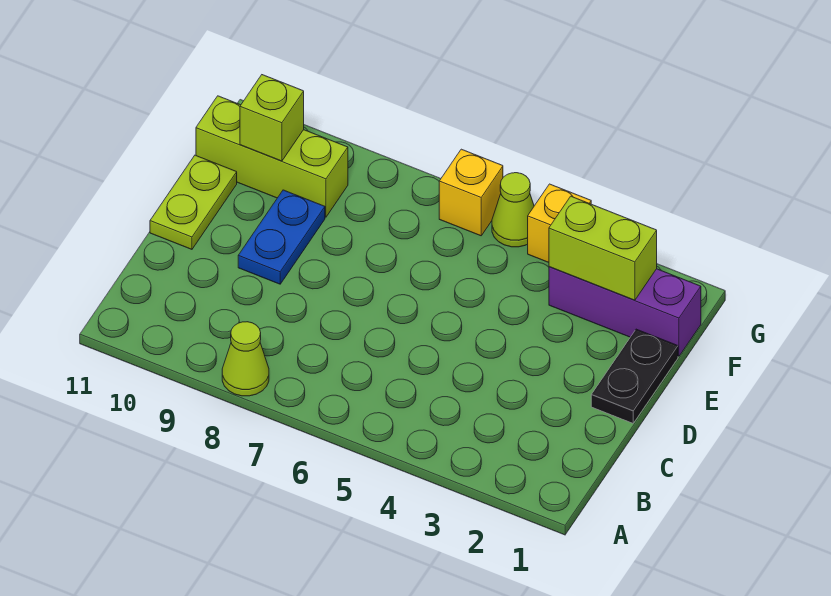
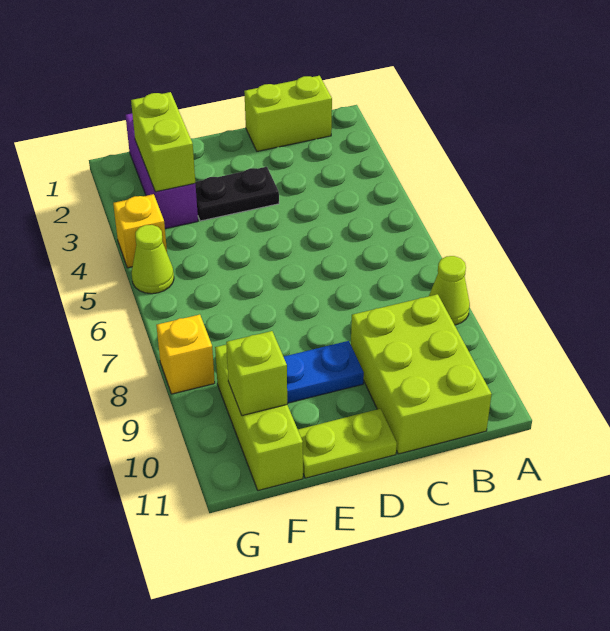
none -> lime brick B1:C1 level 1
none -> lime brick B9:C11 level 1
black plate D1:E1 level 1 -> black plate D3:E3 level 1
yellow brick G6 level 1 -> yellow brick G8 level 1

